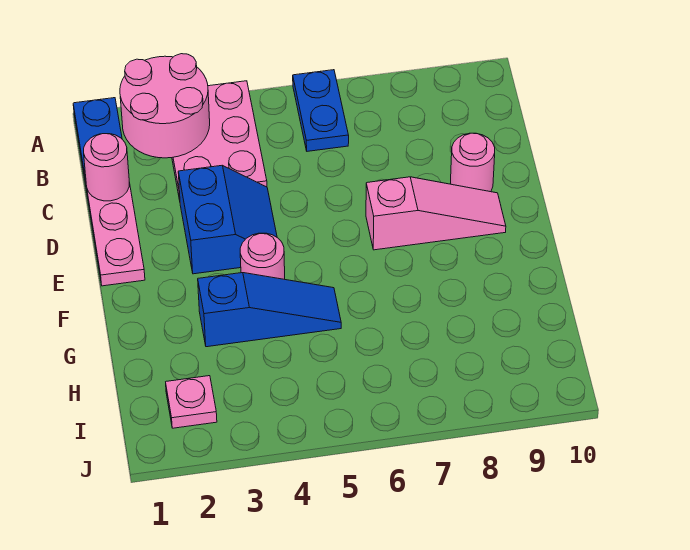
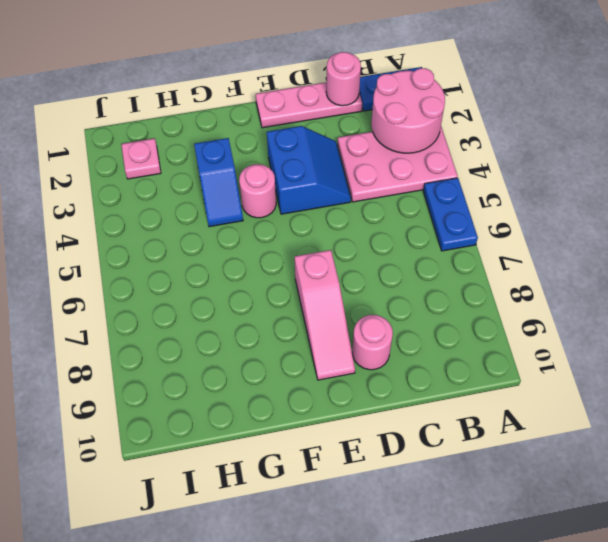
blue plate A6:B6 level 1 -> blue plate A5:A6 level 1
blue slope D3:E4 level 1 top 3 -> blue slope D3:E4 level 1 top E
blue slope G3:G5 level 1 top 3 -> blue slope G3:G4 level 1 top 3

